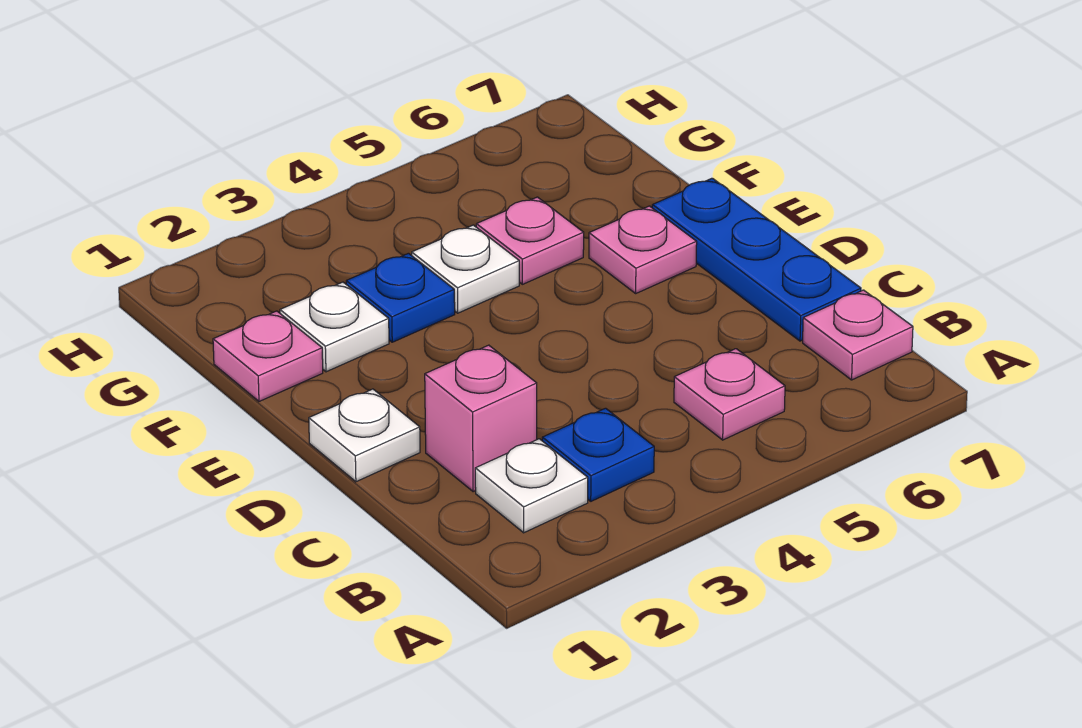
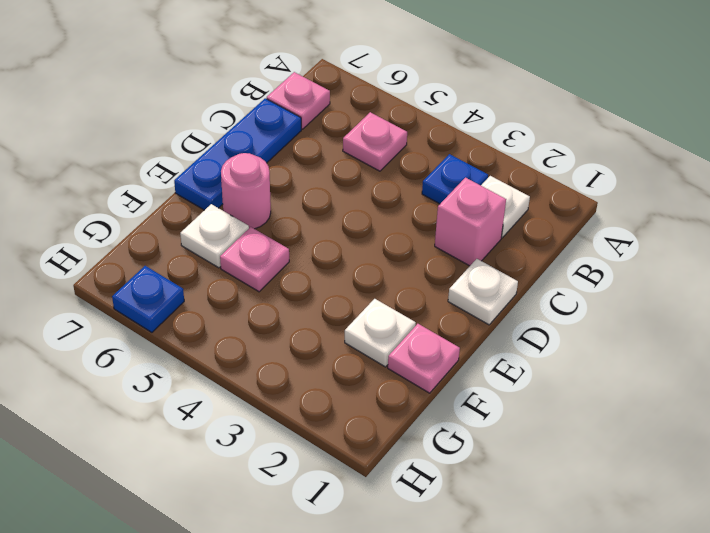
pink plate E6 level 1 -> pink round brick E6 level 1
blue plate F3 level 1 -> blue plate H6 level 1
white plate F4 level 1 -> white plate F6 level 1

